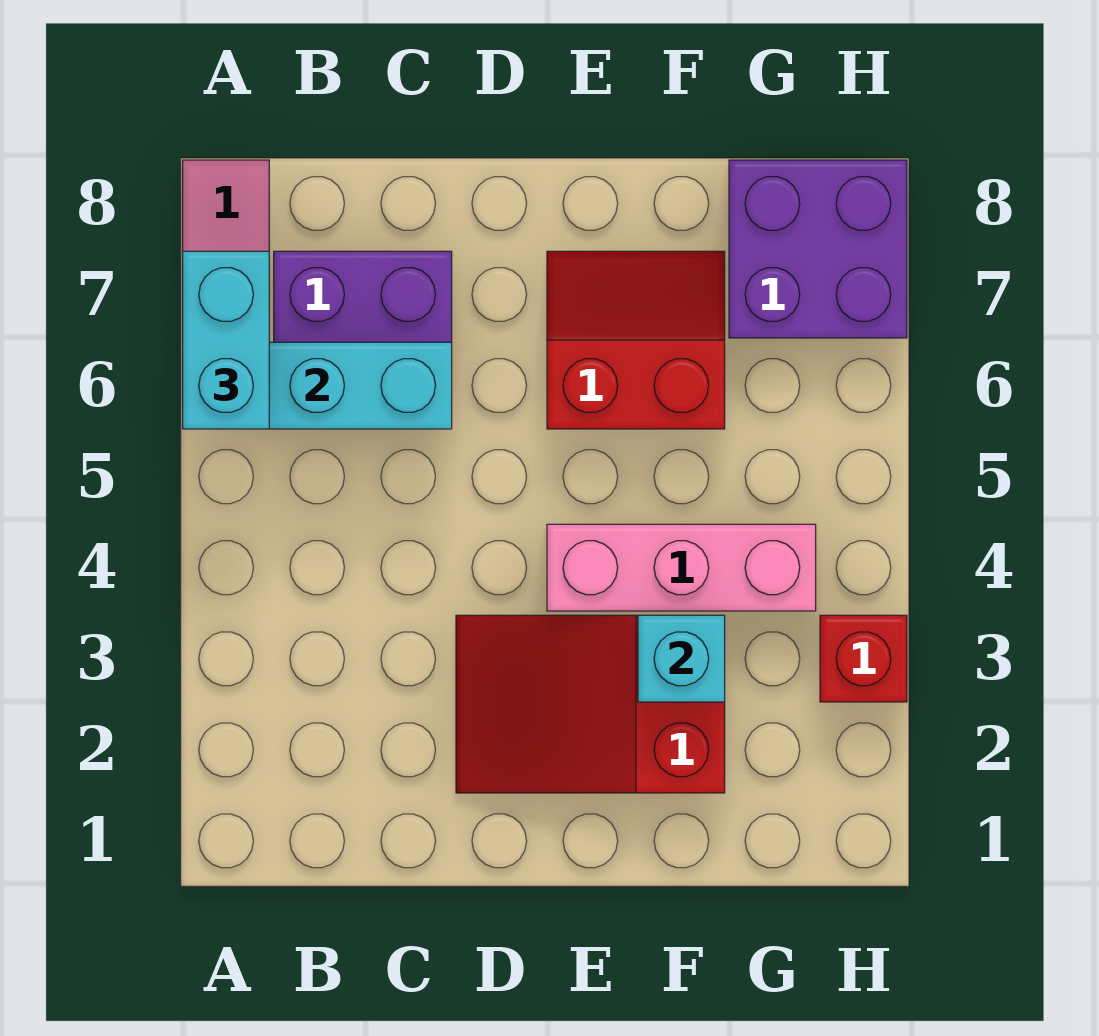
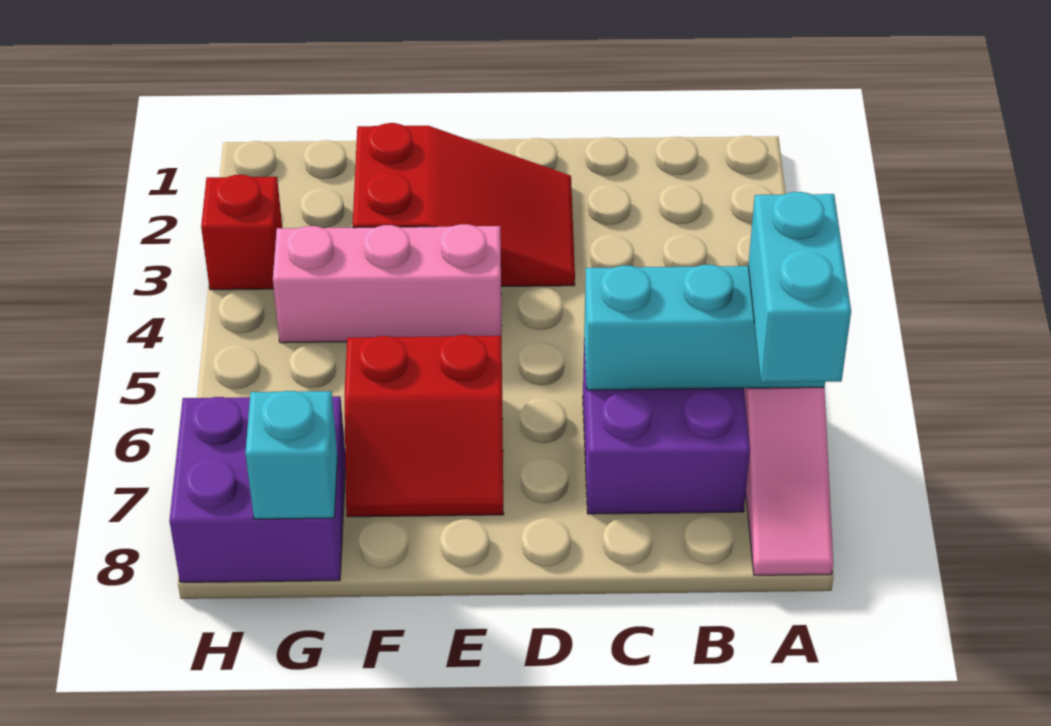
cyan brick F3 level 2 -> cyan brick G8 level 2

